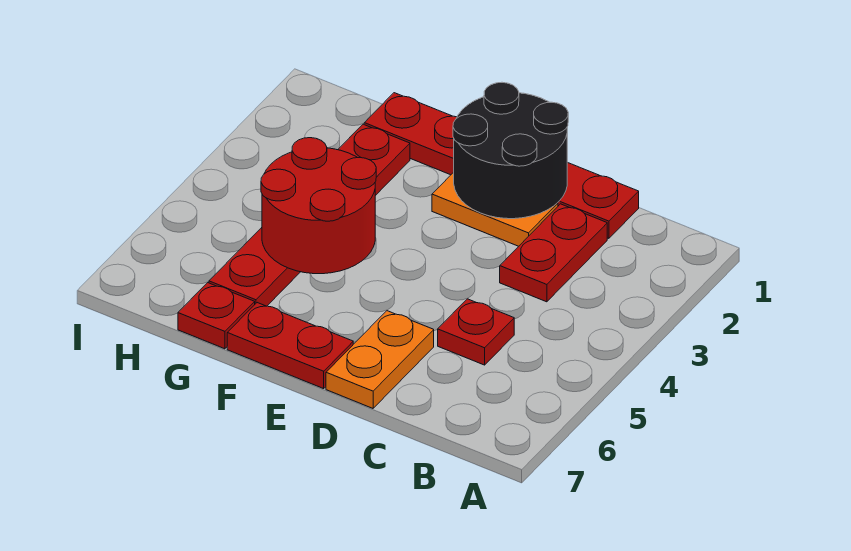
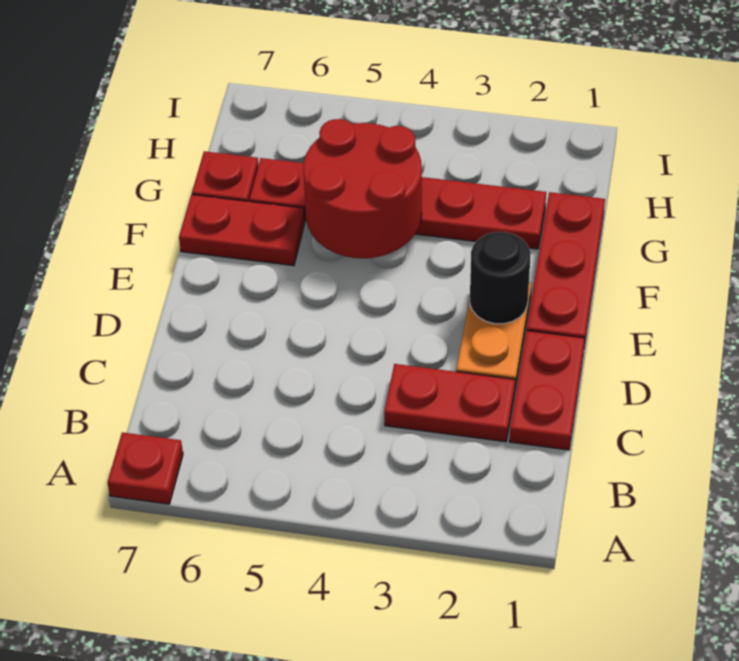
red plate C5 level 1 -> red plate A7 level 1
black round brick D1:E2 level 2 -> black round brick E2 level 2
orange plate D6:D7 level 1 -> none
red plate E7:F7 level 1 -> red plate F6:F7 level 1

